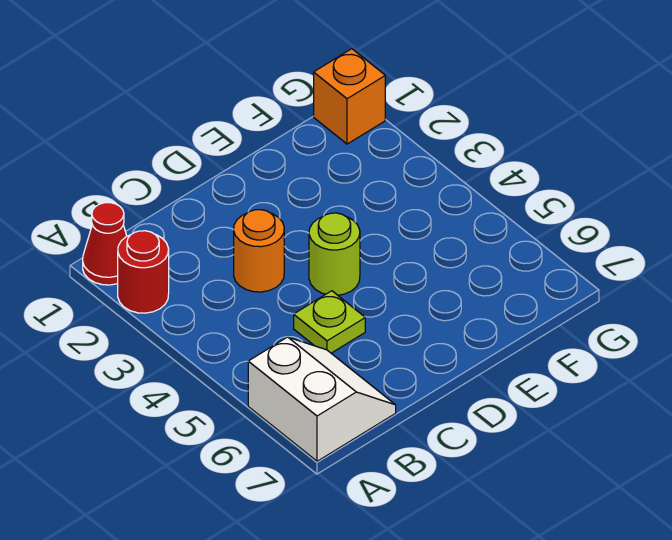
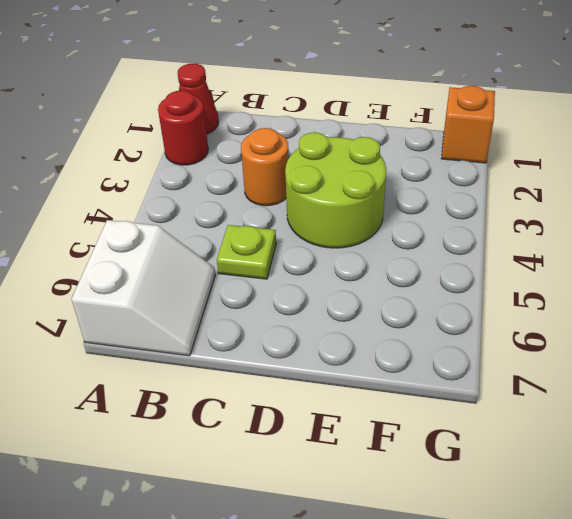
lime round brick D4 level 1 -> lime round brick D3:E4 level 1

